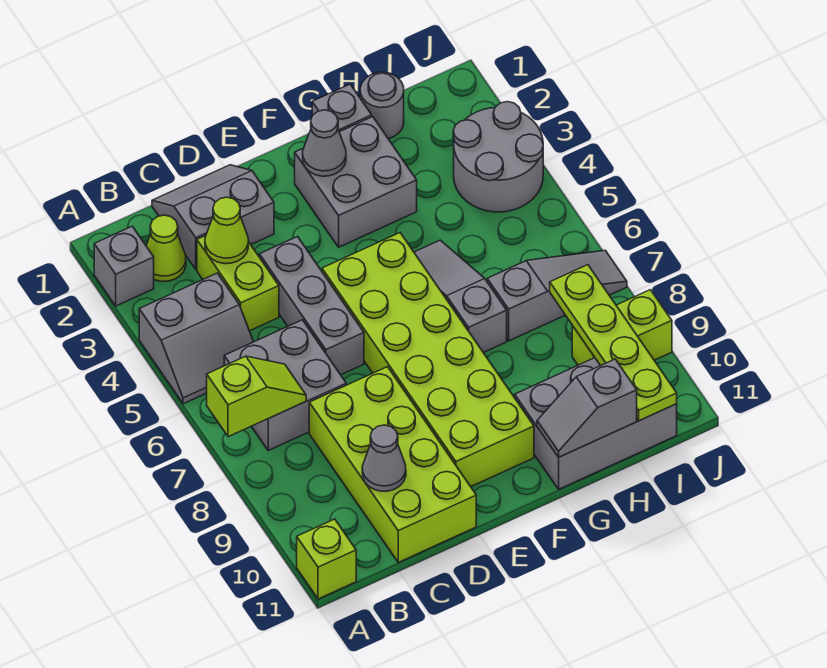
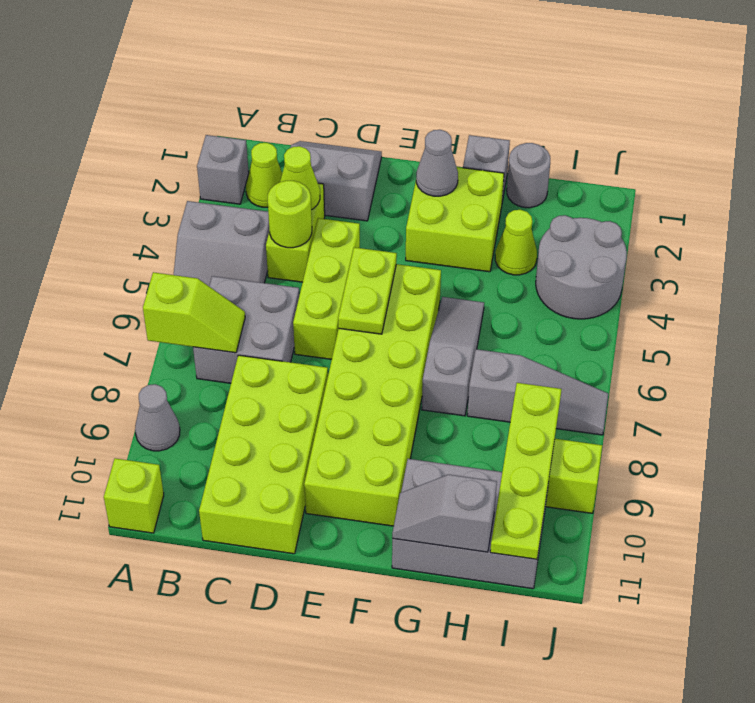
none -> lime round brick C4 level 2
grey cone C10 level 2 -> grey cone A9 level 1
grey brick D4:D6 level 1 -> lime brick D4:D6 level 1
none -> lime plate E5:E6 level 2
grey brick F2:G3 level 1 -> lime brick F2:G3 level 1
none -> lime cone H3 level 1

